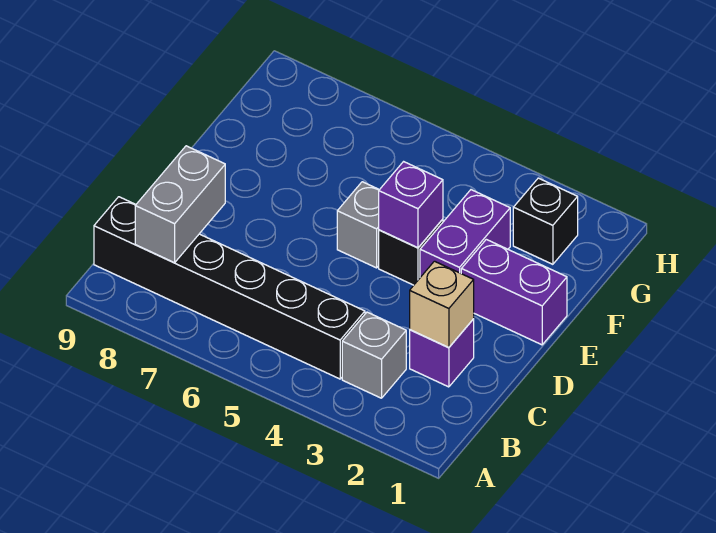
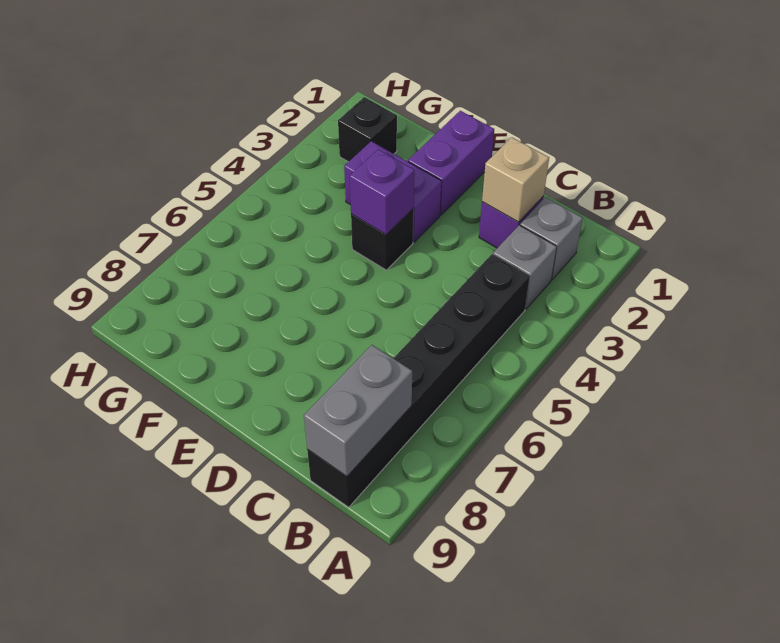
grey brick B8:C8 level 2 -> grey brick B8:B9 level 2
grey brick E5 level 1 -> grey brick B2 level 1

